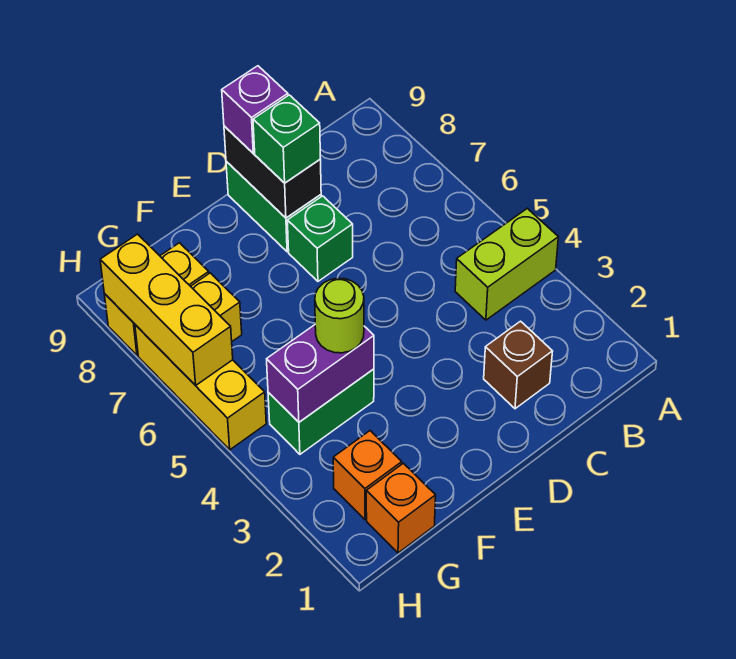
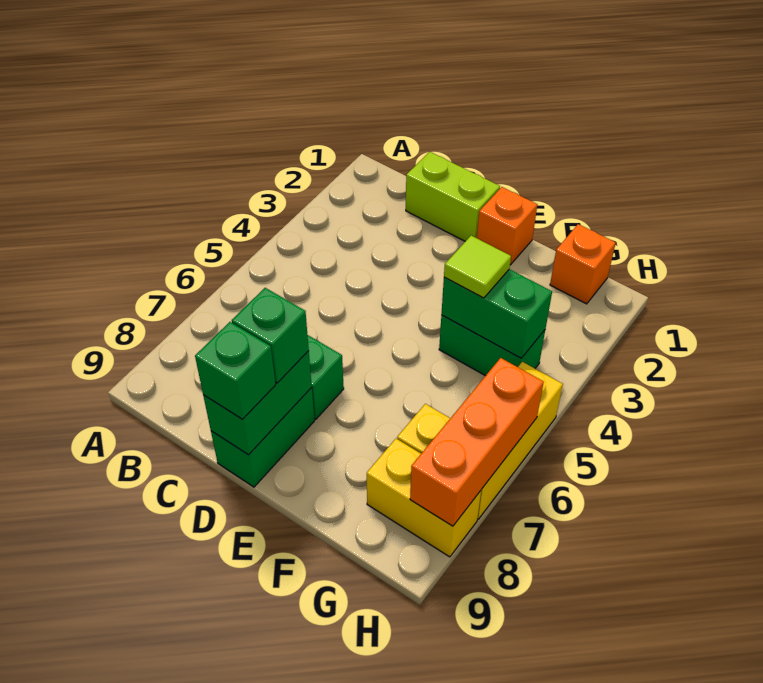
lime brick A4:B4 level 1 -> lime brick C1:D1 level 1
brown brick C2 level 1 -> none
black brick D8:D9 level 2 -> green brick D8:D9 level 2
purple brick D9 level 3 -> green brick D9 level 3
purple brick F4:G4 level 2 -> green brick F4:G4 level 2
lime round brick F4 level 3 -> lime tile F4 level 3
orange brick G2 level 1 -> orange brick E1 level 1
yellow brick H6:H8 level 2 -> orange brick H6:H8 level 2

